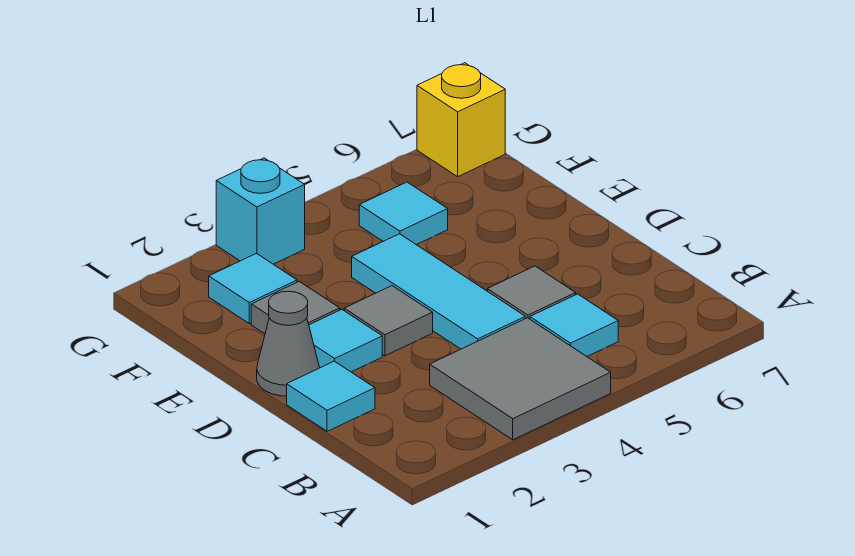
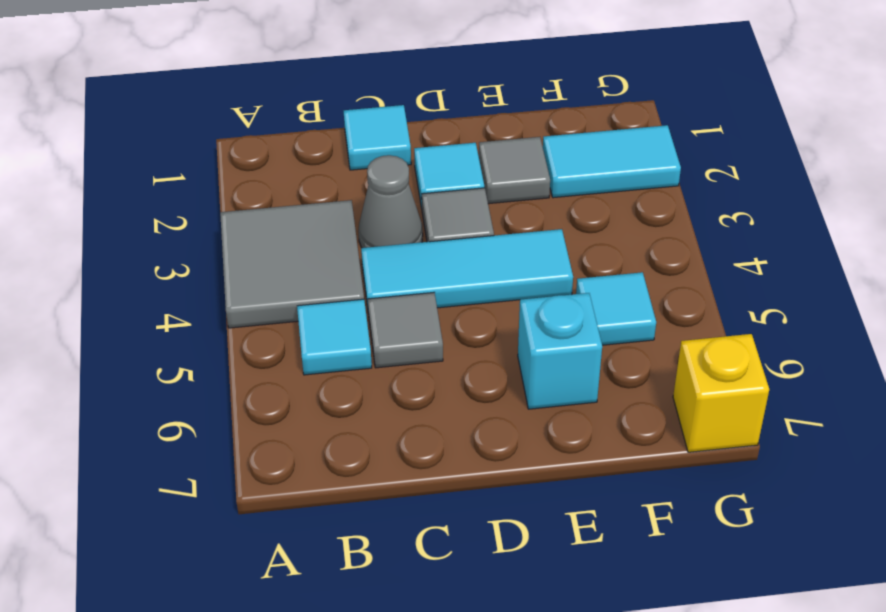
grey cone D1 level 1 -> grey cone C3 level 1
cyan tile F2 level 1 -> cyan tile F2:G2 level 1
cyan brick G3 level 1 -> cyan brick E6 level 1

